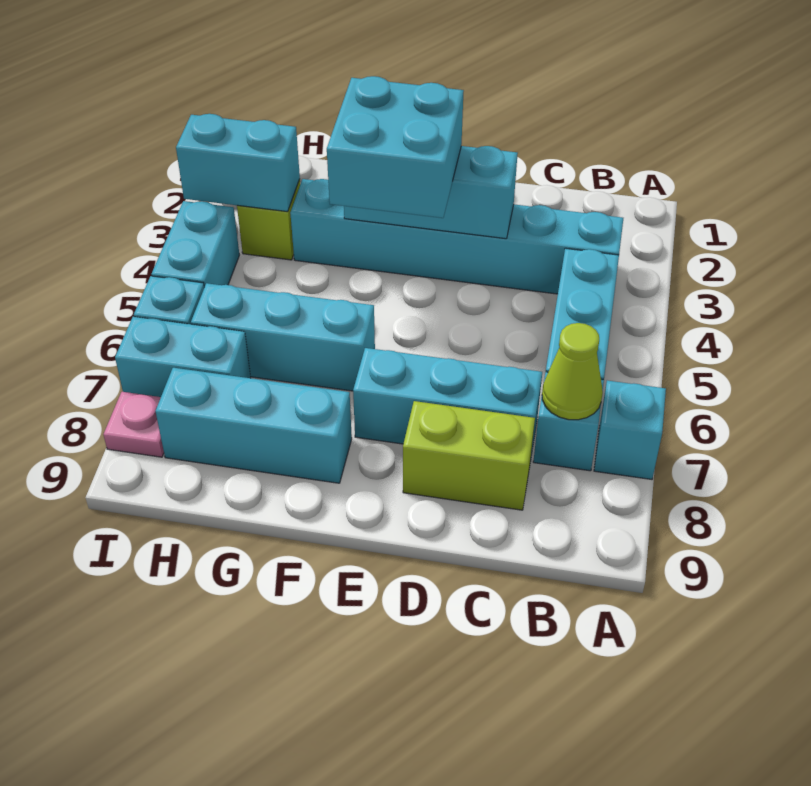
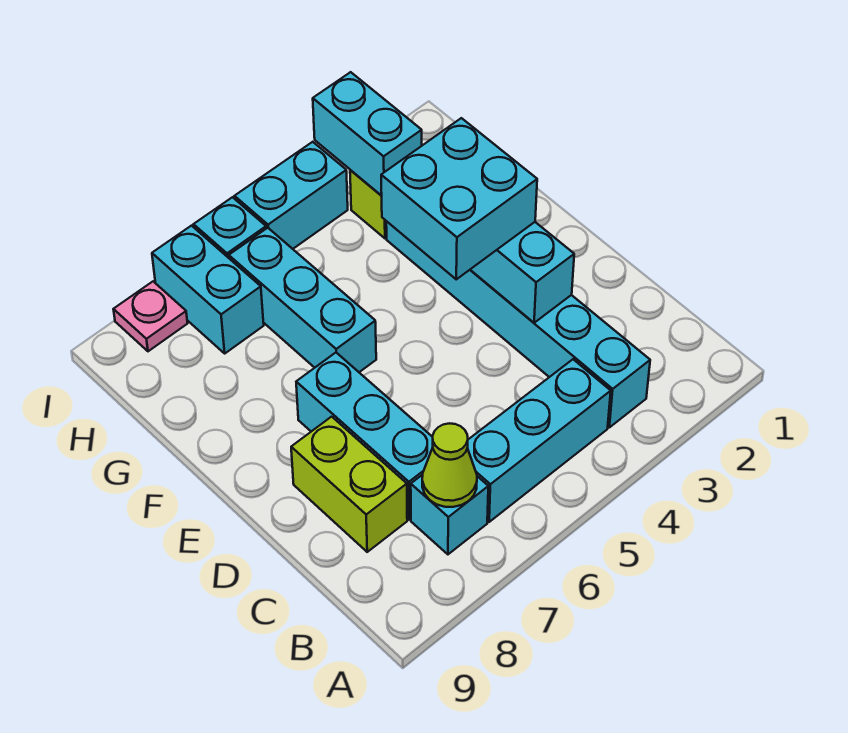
cyan brick A7 level 1 -> none
cyan brick F8:H8 level 1 -> none

